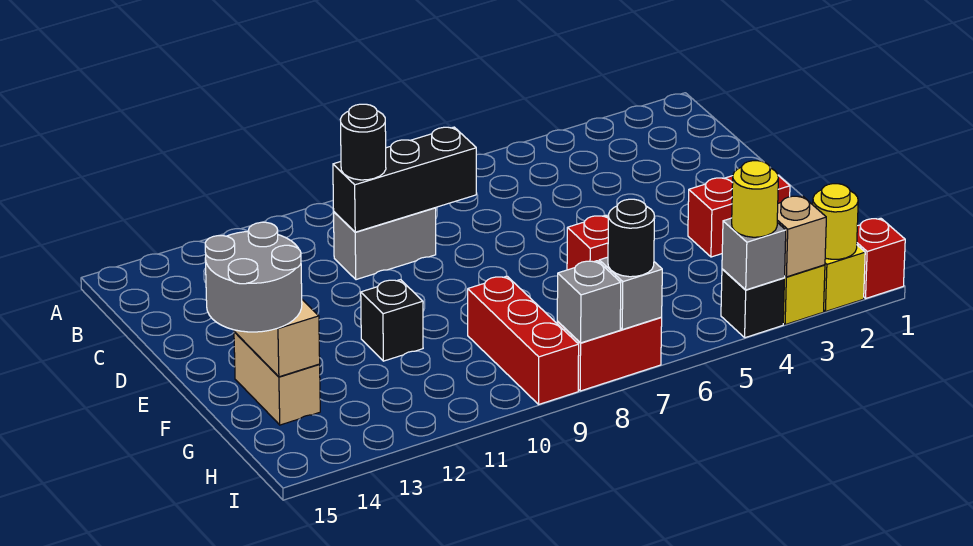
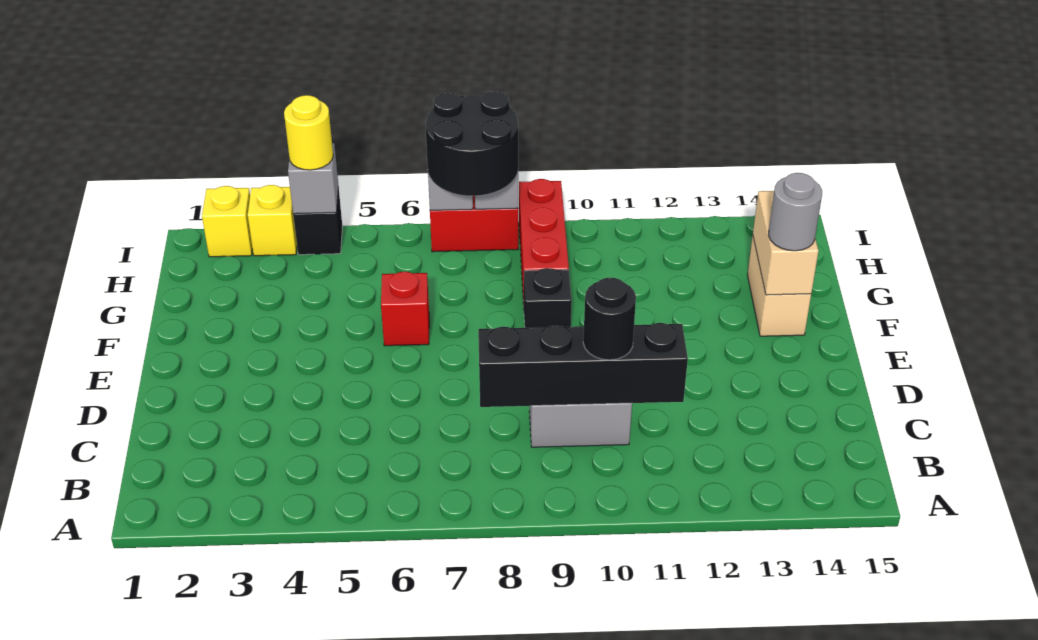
black brick C8:C10 level 2 -> black brick C8:C11 level 2
red brick F2:F3 level 1 -> none
black brick F11 level 1 -> black brick F9 level 1
grey round brick F14:G15 level 3 -> grey round brick F14 level 3
red brick I1 level 1 -> none
yellow round brick I2 level 2 -> none
tan brick I3 level 2 -> none
black round brick I7 level 3 -> black round brick H7:I8 level 3

